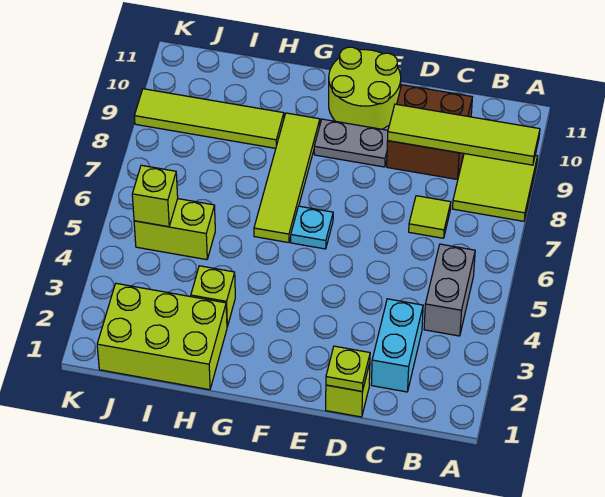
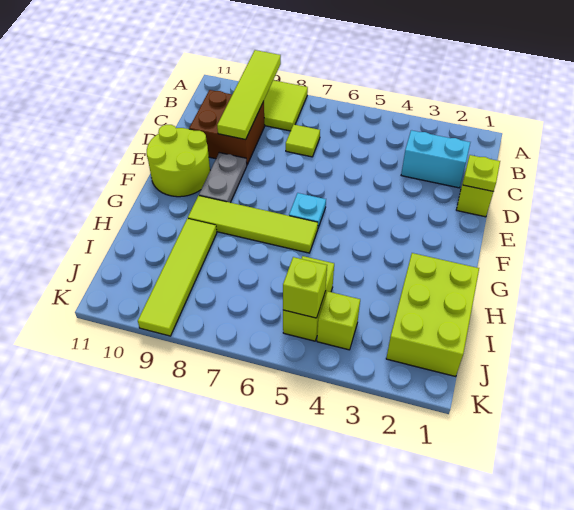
grey brick B4:B5 level 1 -> none
lime brick H3 level 1 -> lime brick J4 level 1

